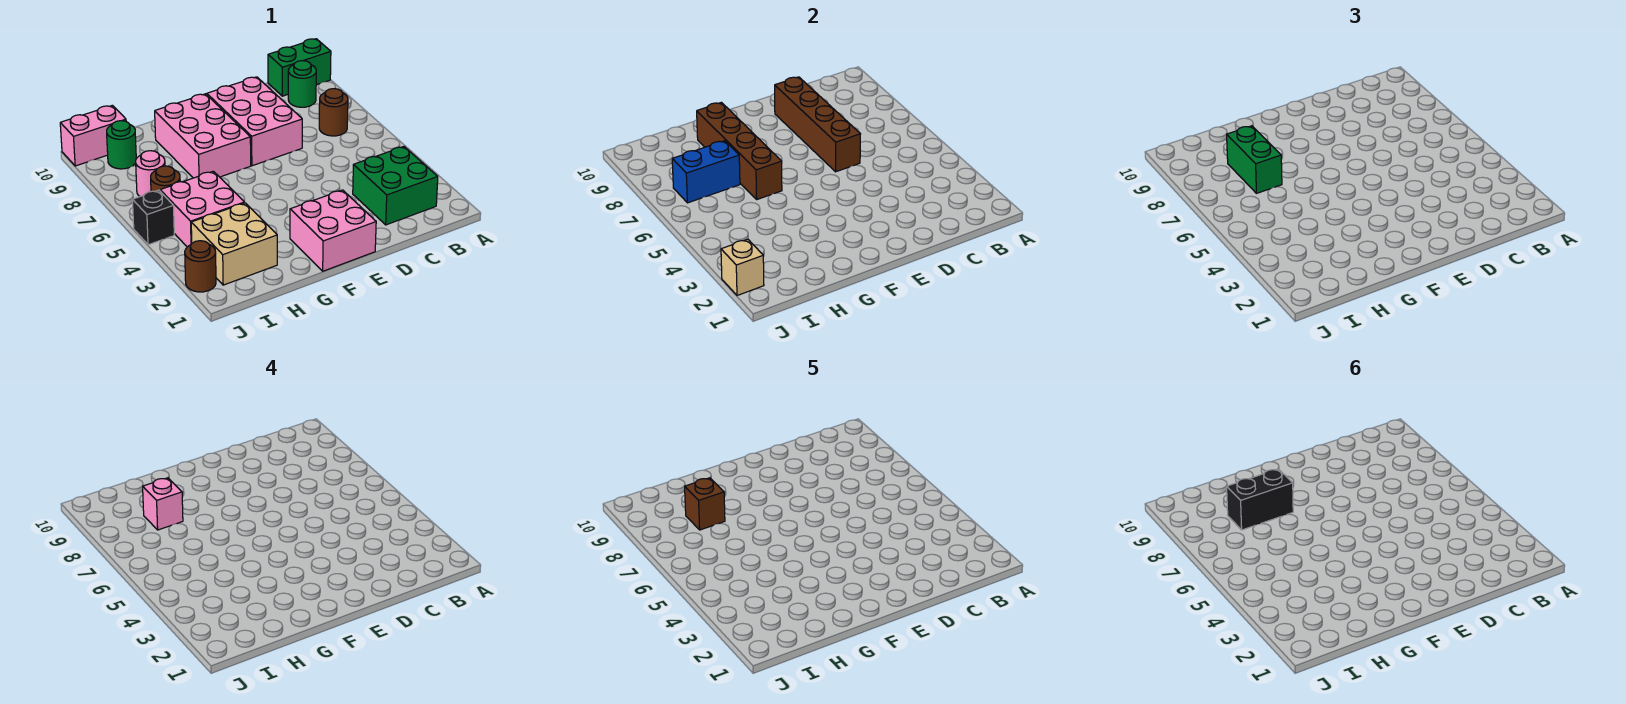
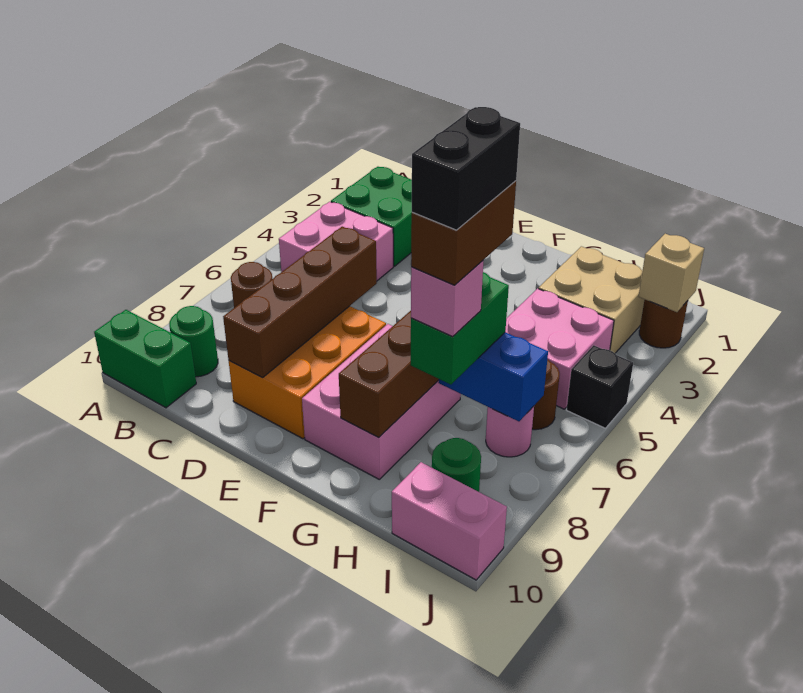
pink brick D7:E9 level 1 -> orange brick D7:E9 level 1
pink brick E1:F2 level 1 -> pink brick B4:C5 level 1
black brick G8:H8 level 6 -> black brick H7:H8 level 6
brown brick H8 level 5 -> brown brick H7:H8 level 5

